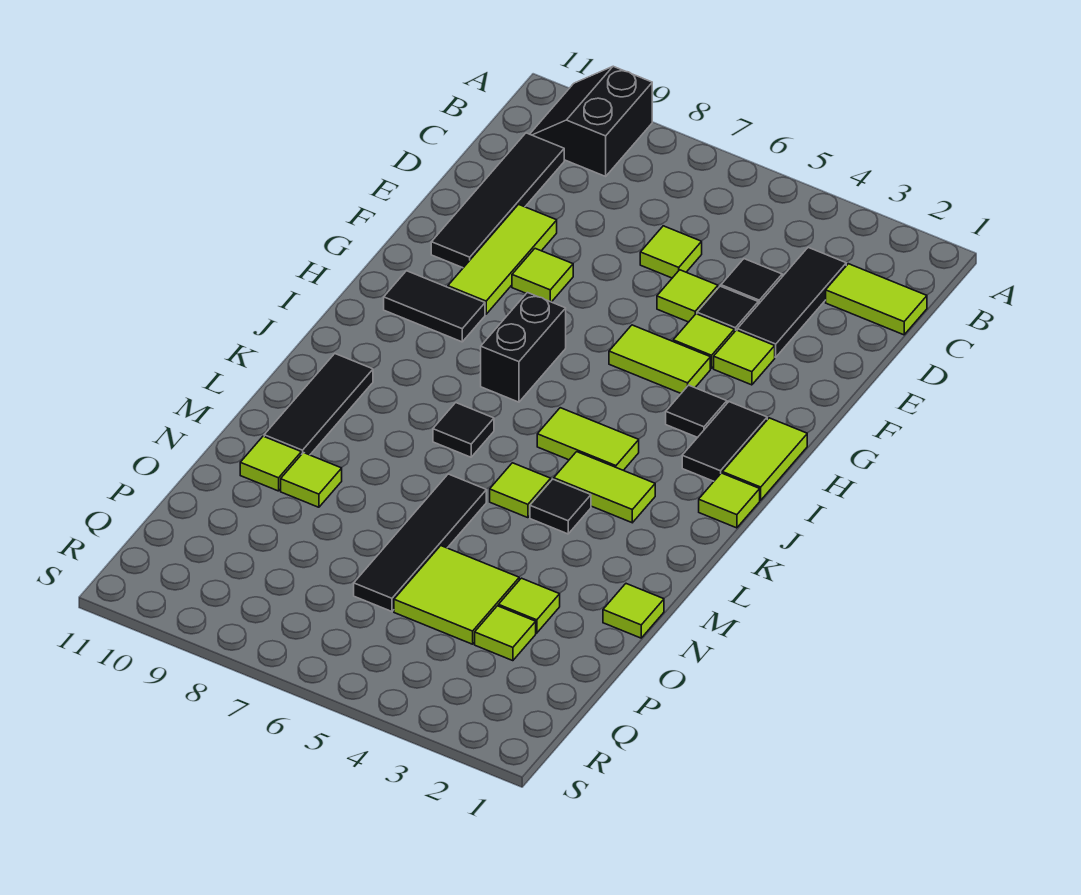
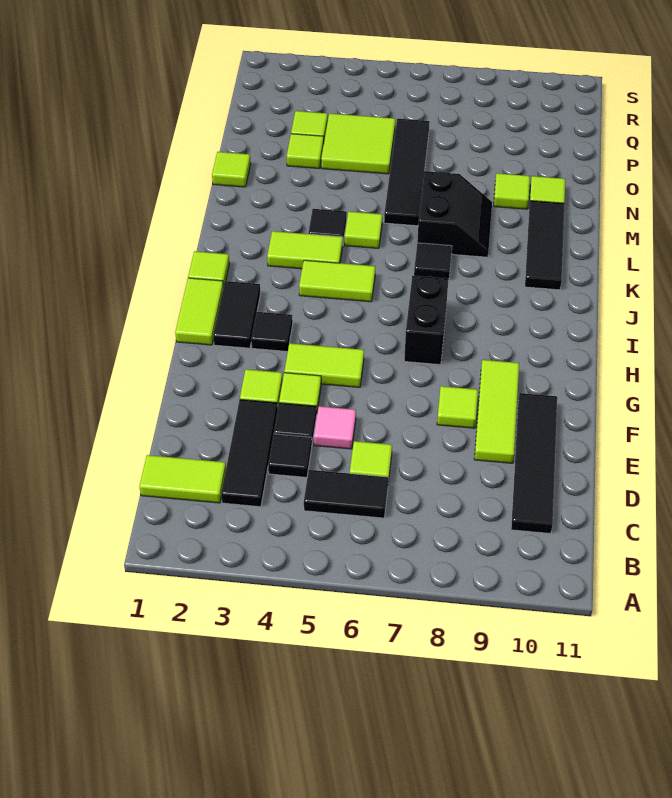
black slope A9:B10 level 1 top 9 -> black slope L7:M8 level 1 top 7
lime tile E5 level 1 -> pink tile E5 level 1
black tile H9:H10 level 1 -> black tile C5:C6 level 1

